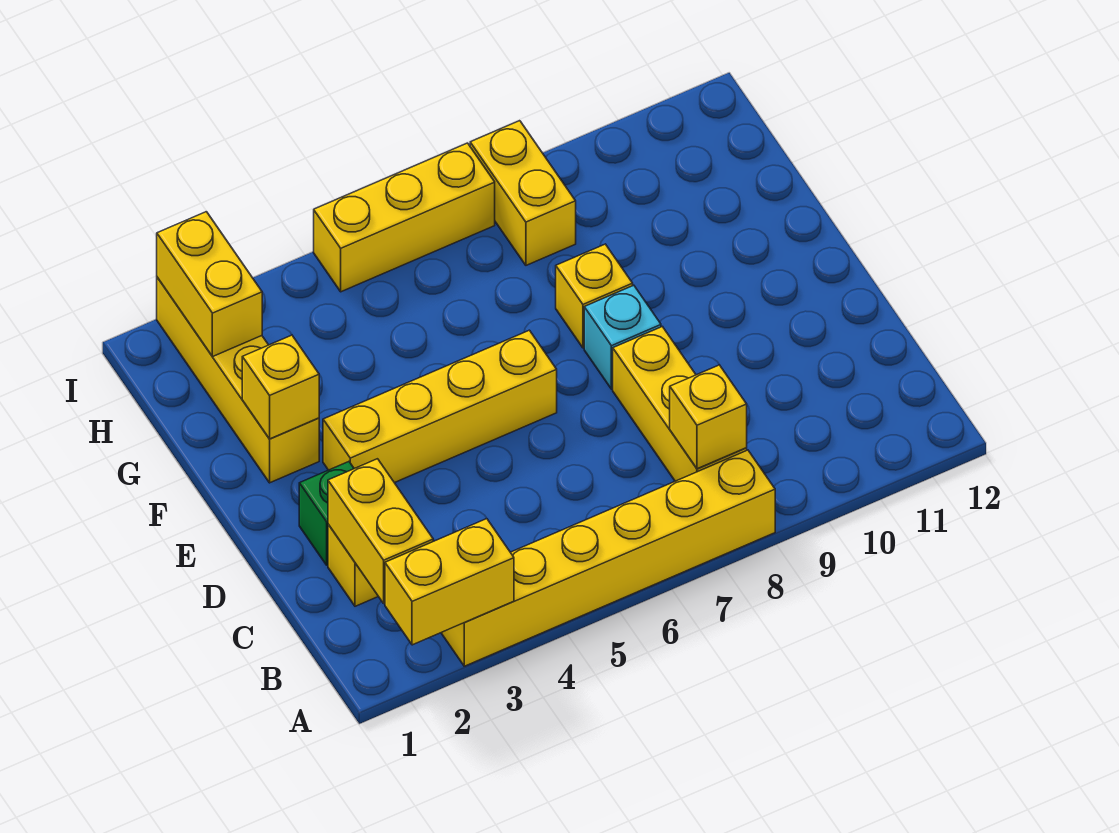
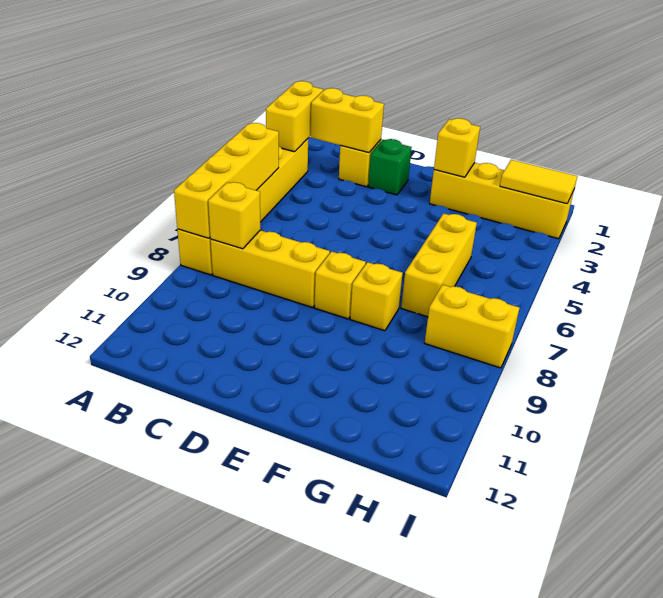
yellow brick E3:E6 level 1 -> yellow brick A5:A8 level 2
cyan brick E8 level 1 -> yellow brick E8 level 1
yellow brick H2:I2 level 2 -> yellow tile H2:I2 level 2
yellow brick I5:I7 level 1 -> yellow brick G5:G7 level 1

